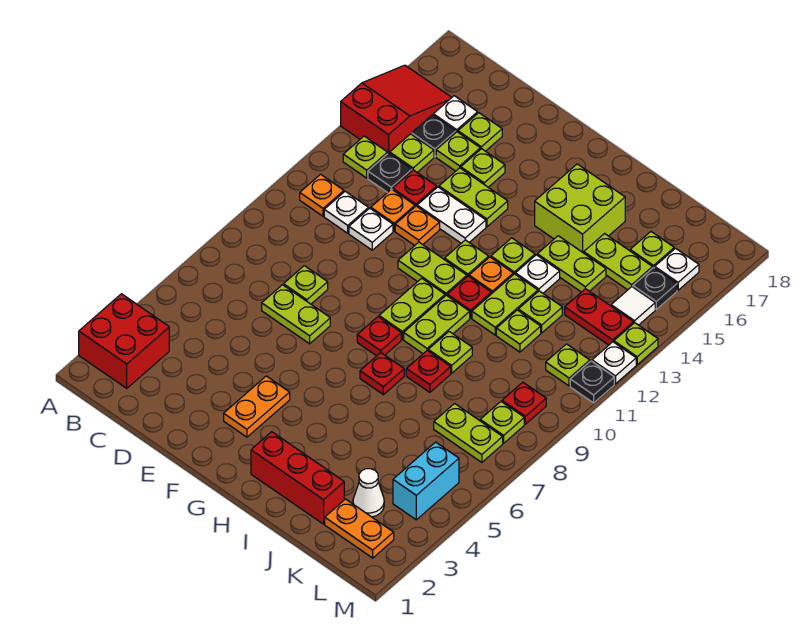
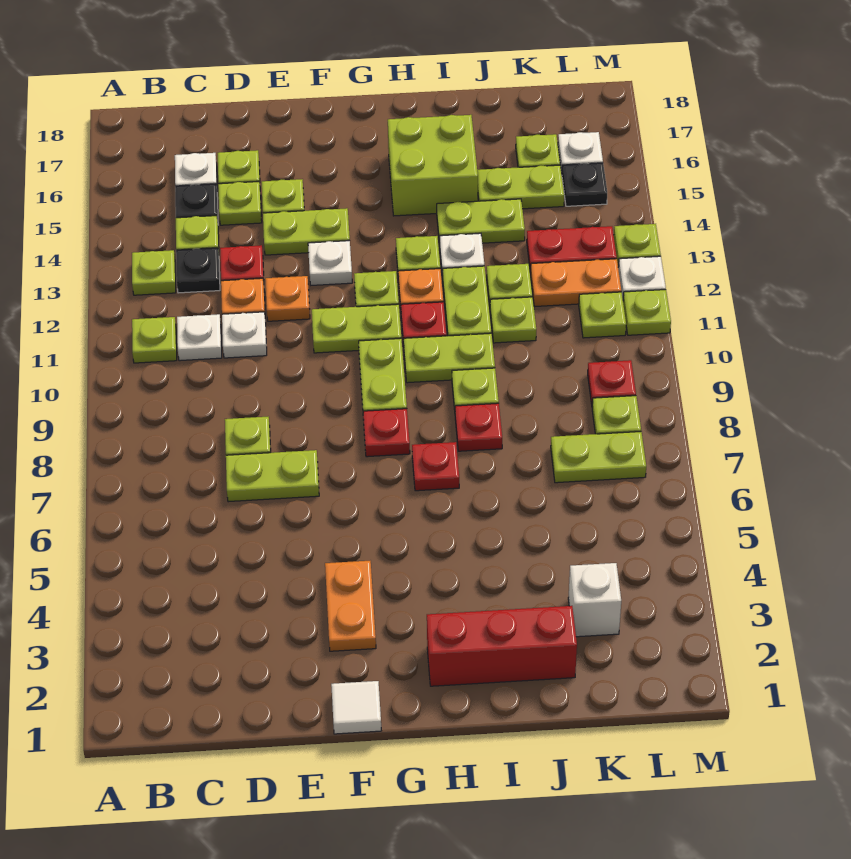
red brick A2:B3 level 1 -> none
red slope A14:B16 level 1 top 14 -> none
orange plate B11 level 1 -> lime plate B11 level 1
white plate E13:F13 level 1 -> white plate F13 level 1
lime plate H9:H10 level 1 -> lime plate H10:I10 level 1
orange plate K2:L2 level 1 -> orange plate K12:L12 level 1
white cone K3 level 1 -> white brick K3 level 1
cyan brick L4:L5 level 1 -> none
white tile L14 level 1 -> white tile F1 level 1
black plate M11 level 1 -> lime plate M11 level 1

